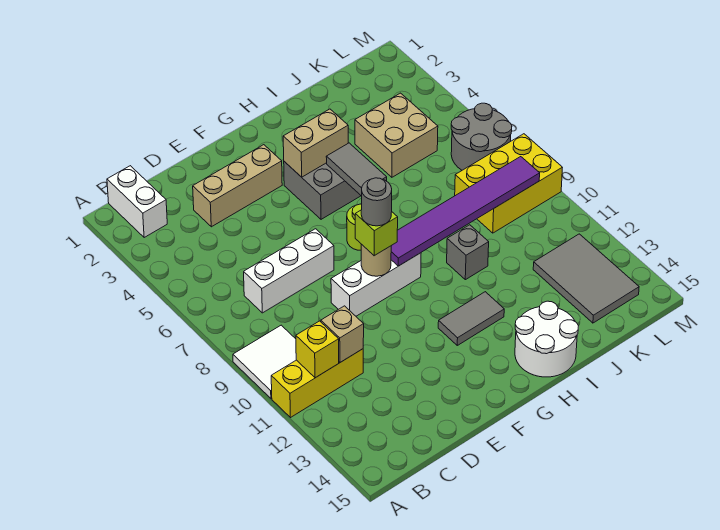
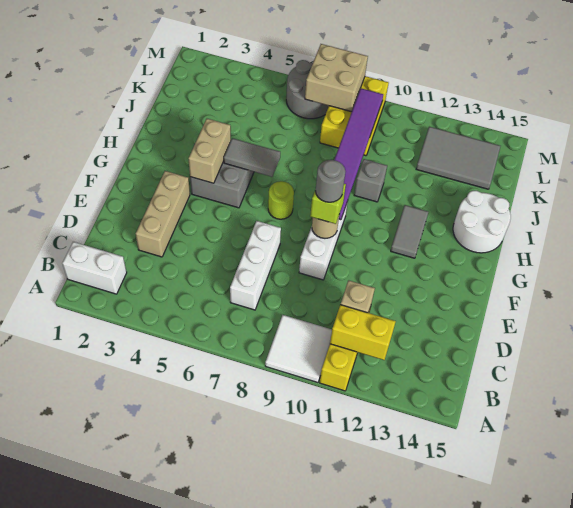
yellow brick B11 level 2 -> yellow brick B11:B12 level 2
tan brick J4:K5 level 1 -> tan brick L7:M8 level 2

